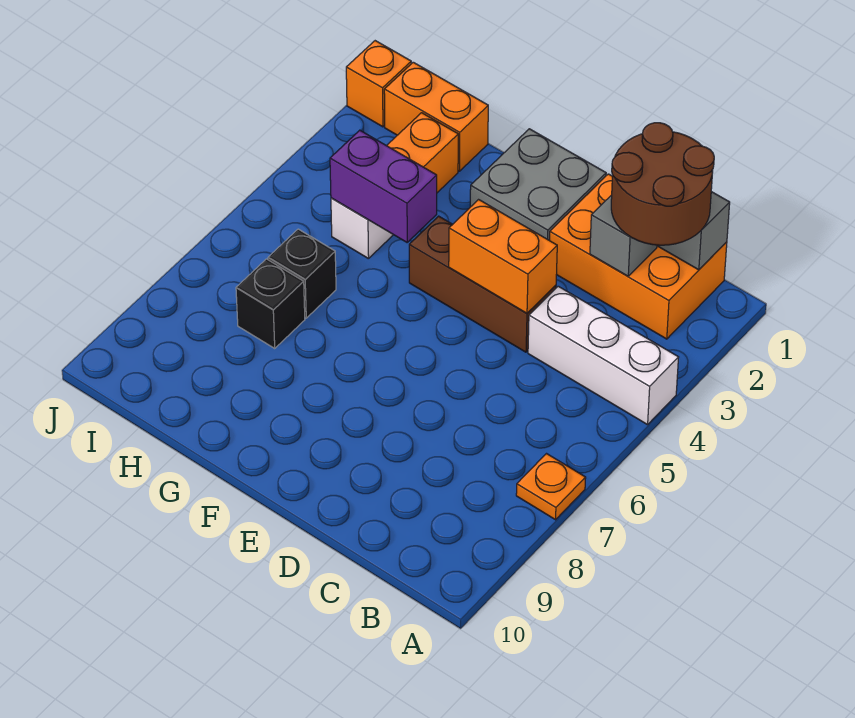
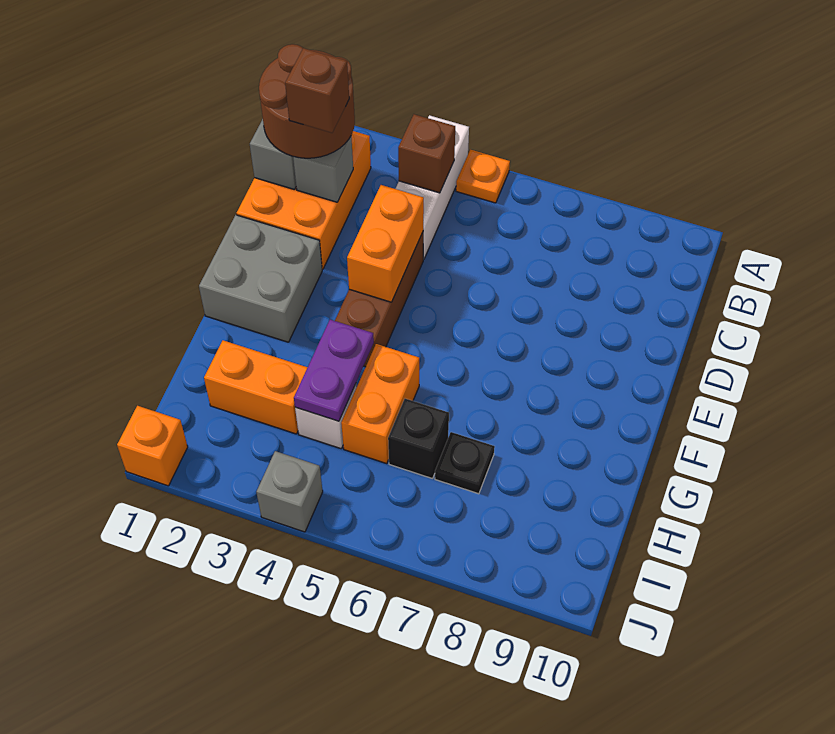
orange plate A7 level 1 -> orange plate A5 level 1
none -> brown brick B4 level 2
none -> brown brick C2 level 4
purple brick G4:H4 level 2 -> purple plate G4:H4 level 2
orange brick H1:I1 level 1 -> orange brick G5:H5 level 1
black brick H7 level 1 -> black plate H7 level 1
none -> grey brick J4 level 1

